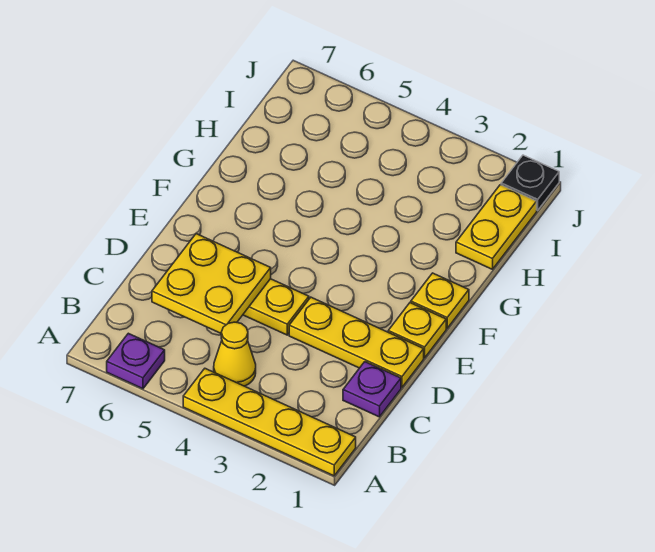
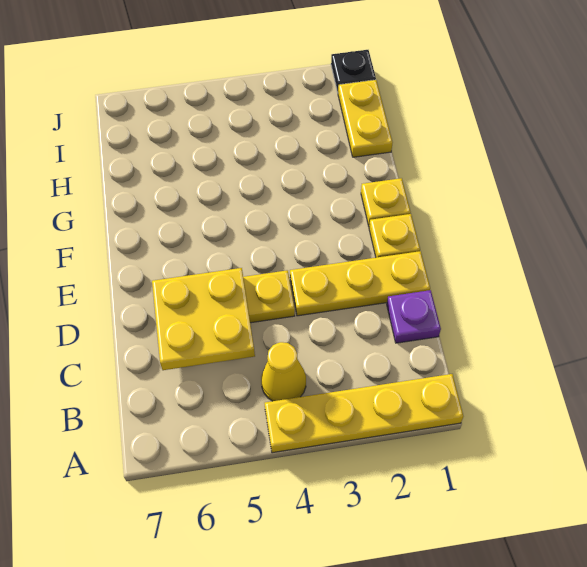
purple plate A6 level 1 -> none

